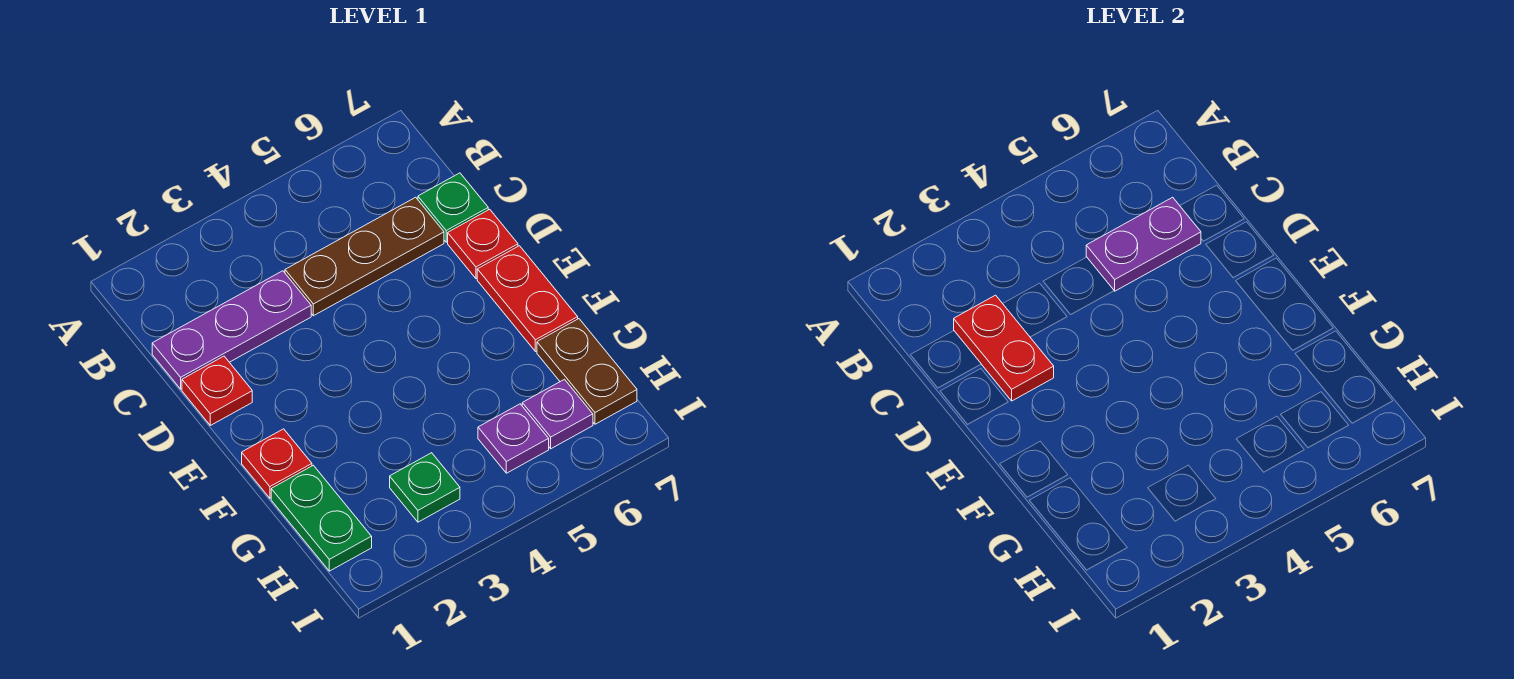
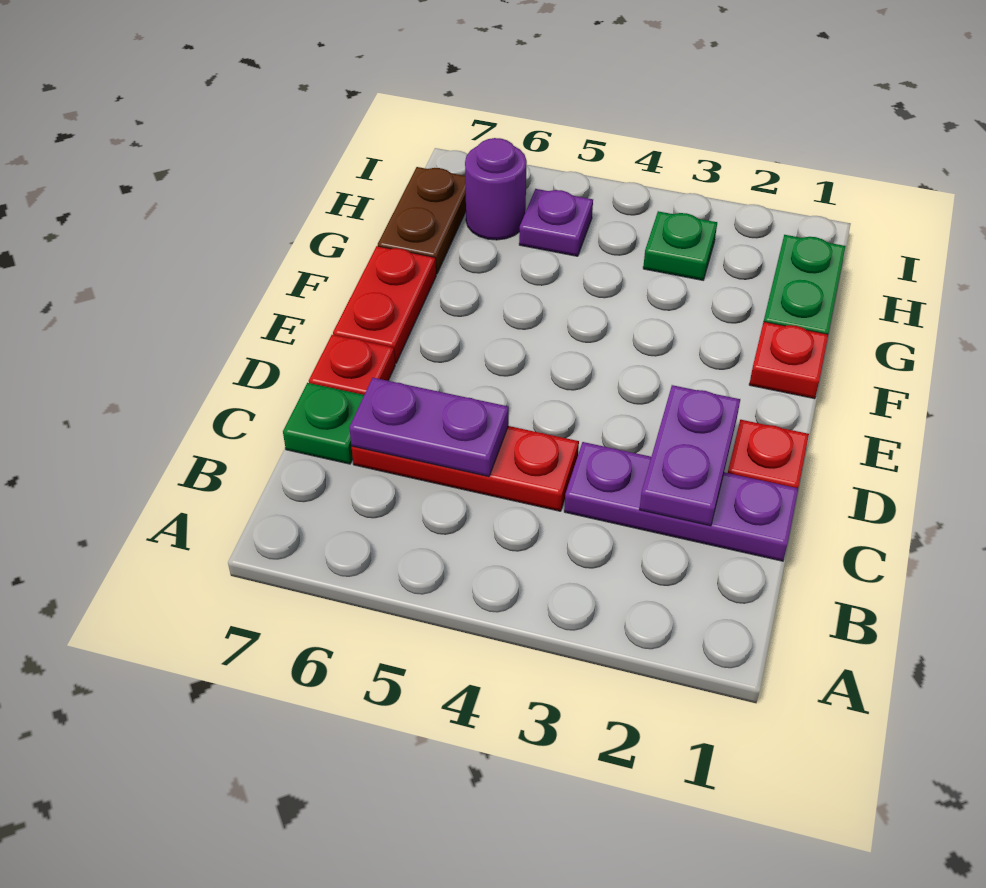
red plate C2:D2 level 2 -> purple plate C2:D2 level 2
brown plate C4:C6 level 1 -> red plate C4:C6 level 1
purple plate H6 level 1 -> purple round brick H6 level 1

